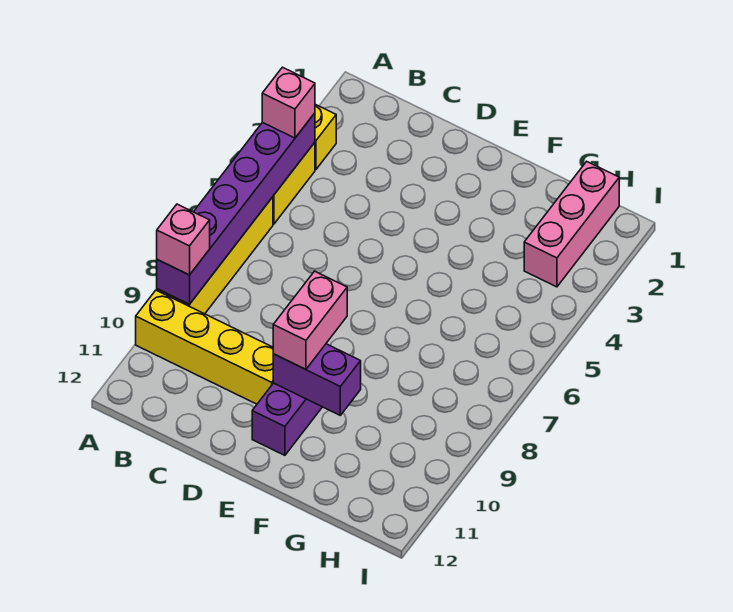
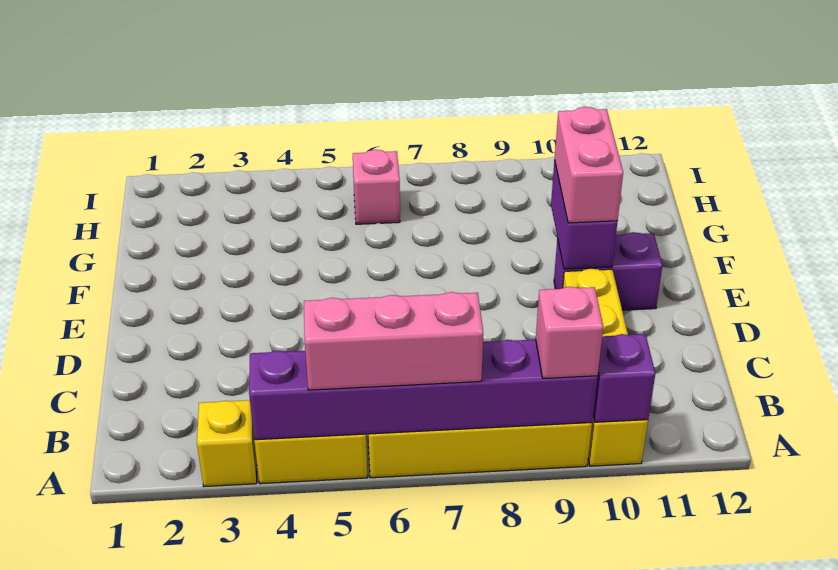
pink brick A4 level 3 -> pink brick H6 level 1
none -> purple brick A10 level 2
pink brick E9:E10 level 3 -> pink brick E10:F10 level 3
pink brick H1:H3 level 1 -> pink brick A5:A7 level 3

